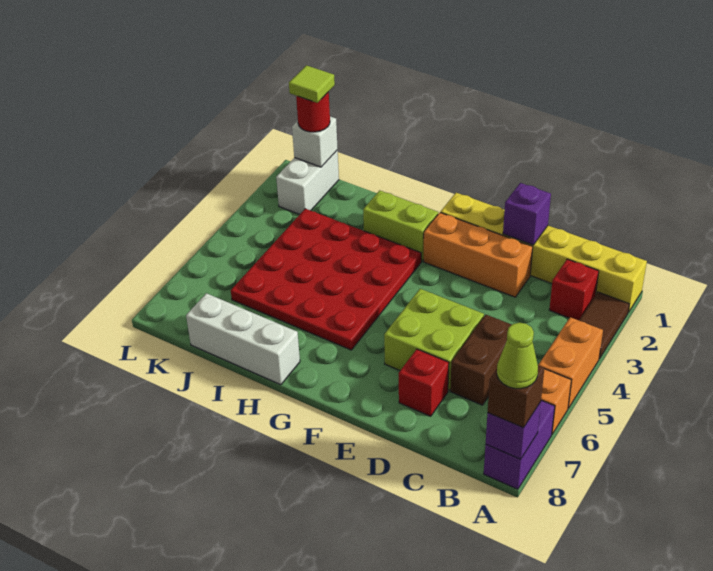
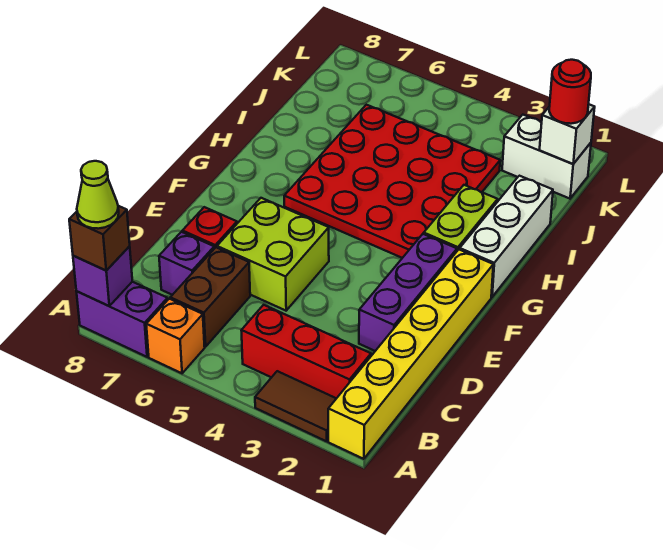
orange brick A4:A5 level 1 -> none
red brick B2 level 1 -> red brick B2:B4 level 1
brown brick C5:C6 level 1 -> brown brick B6:C6 level 1
purple brick D1 level 2 -> purple brick C7 level 1
orange brick D2:F2 level 1 -> purple brick D2:F2 level 1
white brick H8:J8 level 1 -> white brick G1:I1 level 1
lime tile K1 level 4 -> none

